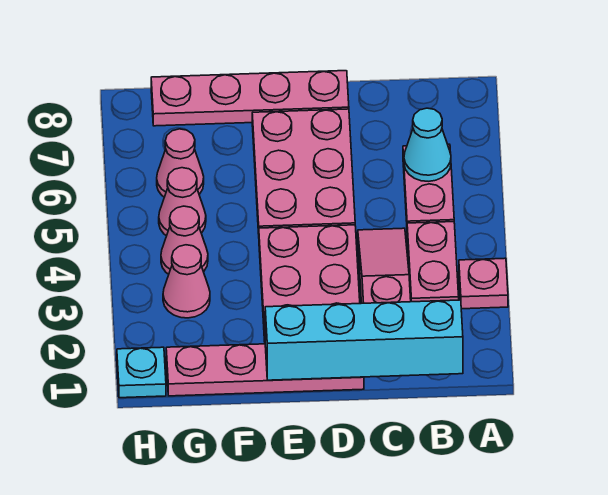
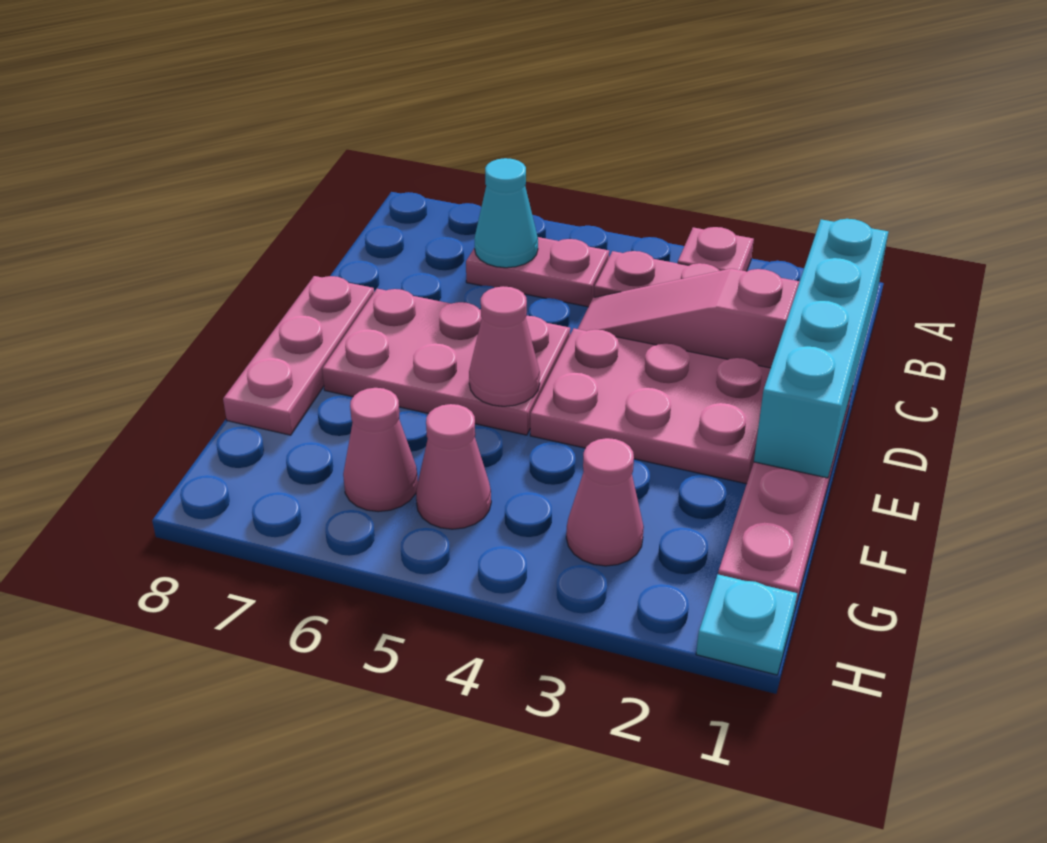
pink plate D8:G8 level 1 -> pink plate D8:F8 level 1
pink cone G4 level 1 -> pink cone E5 level 2

